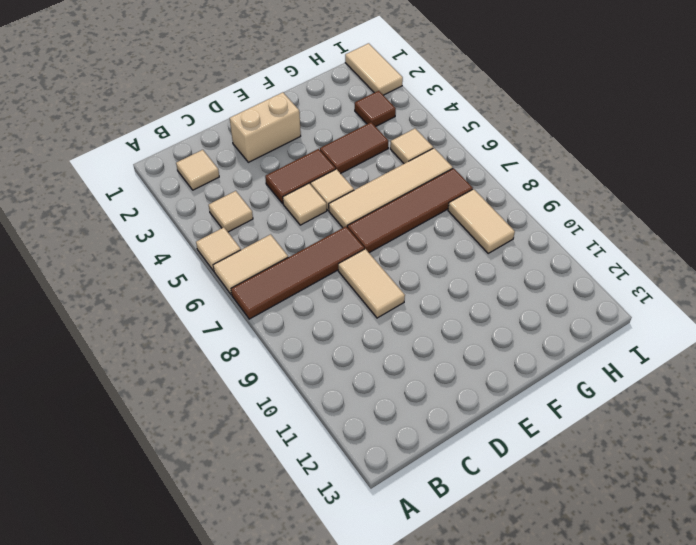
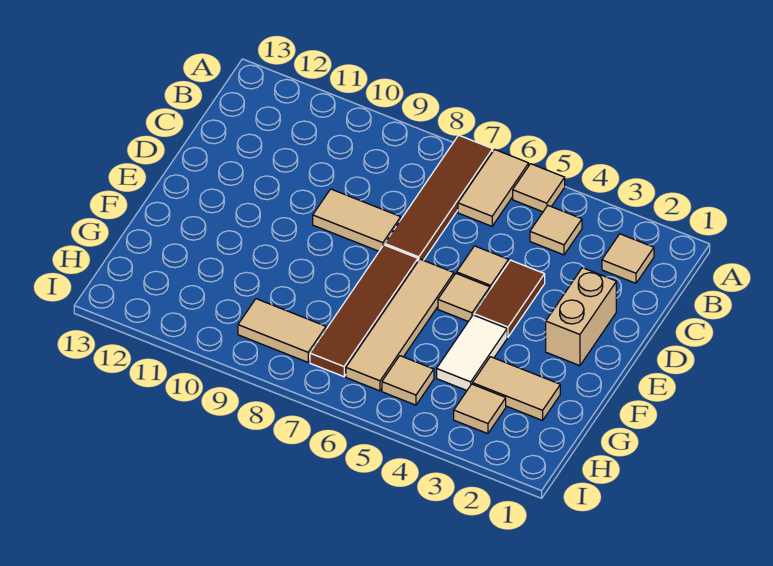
brown tile F4:G4 level 1 -> white tile F4:G4 level 1
brown tile H3 level 1 -> tan tile H3 level 1
tan tile I1:I2 level 1 -> tan tile G2:G3 level 1

